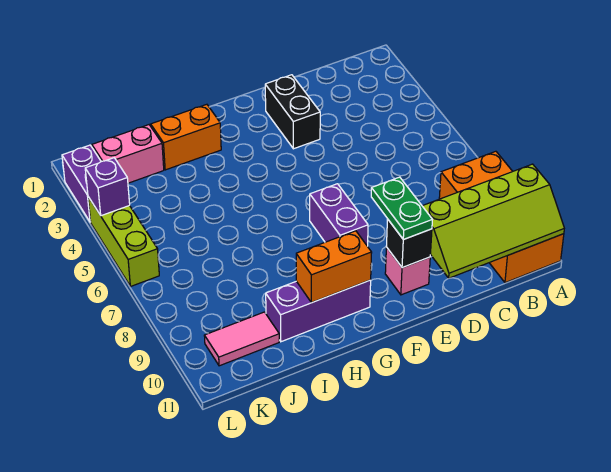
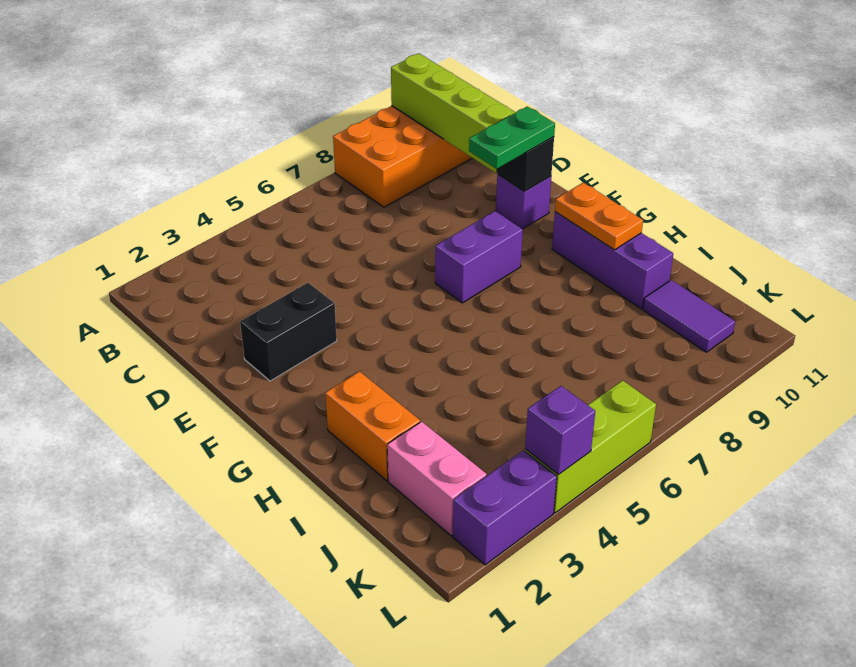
pink brick E10 level 1 -> purple brick E10 level 1
orange brick G10:H10 level 2 -> orange plate G10:H10 level 2
pink tile J10:K10 level 1 -> purple tile J10:K10 level 1

